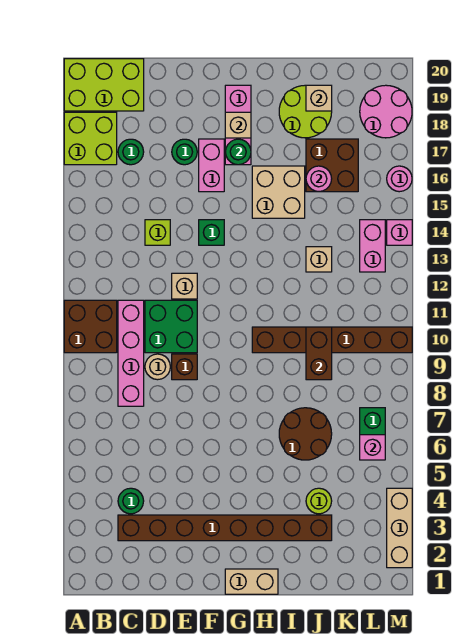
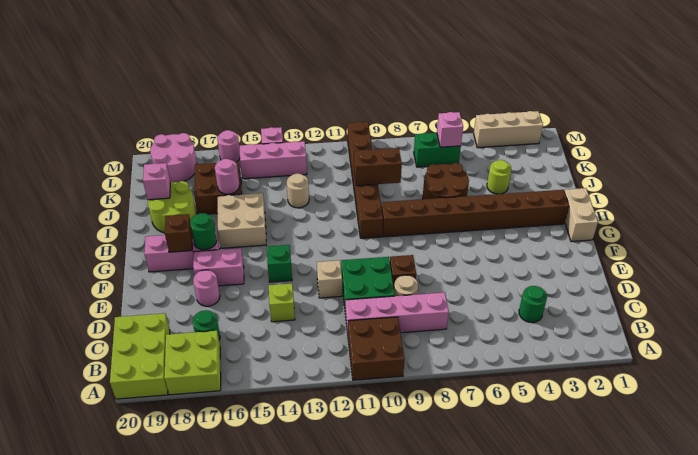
brown brick C3:J3 level 1 -> brown brick H2:H9 level 1
green round brick E17 level 1 -> pink round brick E17 level 1
tan brick G18 level 2 -> brown brick G18 level 2
tan brick J13 level 1 -> tan round brick J13 level 1
tan brick J19 level 2 -> pink brick J19 level 2
pink brick L13:L14 level 1 -> pink brick L13:L15 level 1

